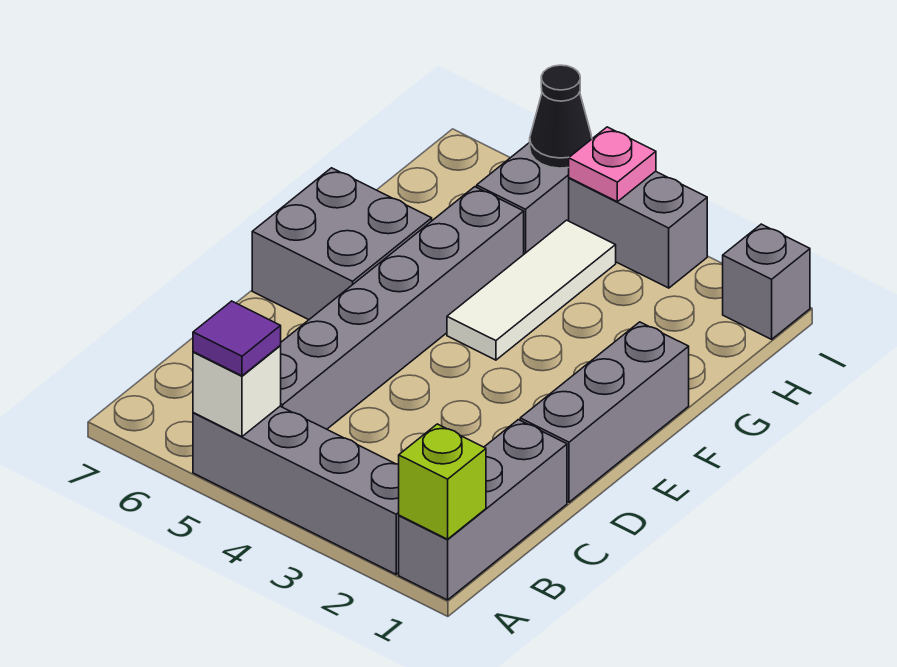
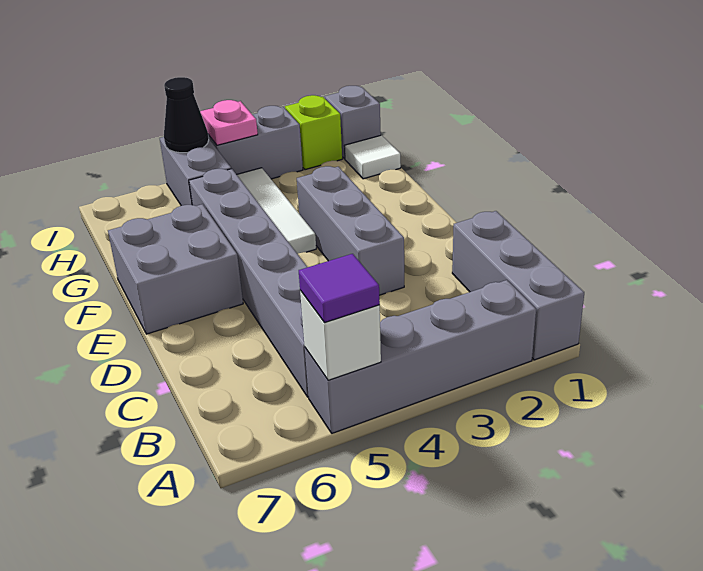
lime brick A1 level 2 -> lime brick I2 level 1
grey brick D1:F1 level 1 -> grey brick D3:F3 level 1
none -> white tile H1 level 1

